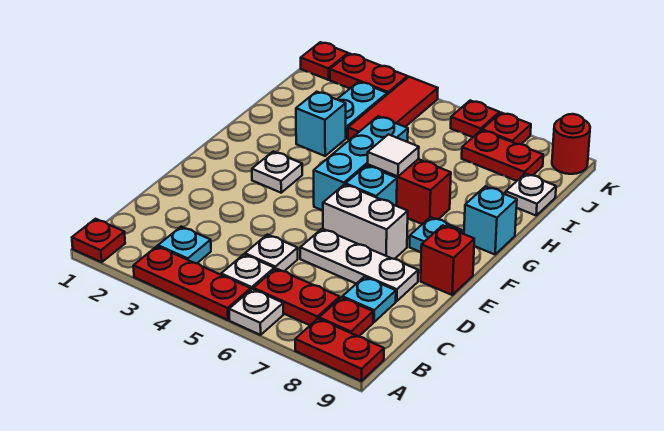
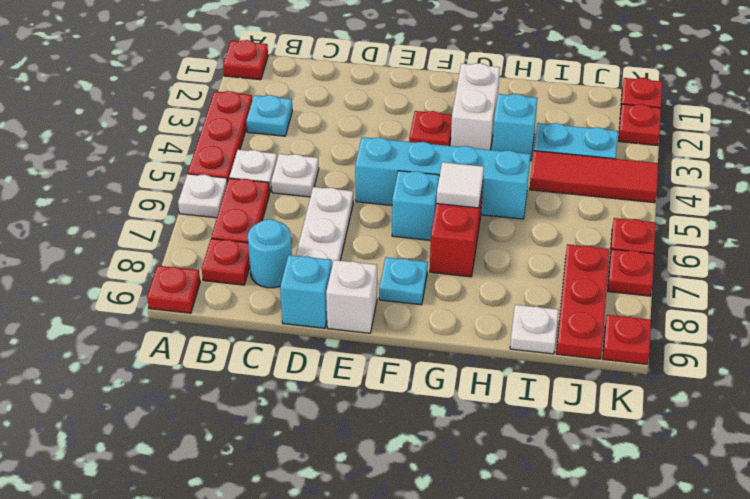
red plate A8:A9 level 1 -> red plate A9 level 1
cyan plate C8 level 1 -> cyan round brick C8 level 1
white brick E6:E7 level 1 -> white brick G2:G3 level 1
red brick E9 level 1 -> white brick E9 level 1
white plate F3 level 1 -> red plate F3 level 1
cyan brick F5:H5 level 1 -> cyan brick E5:H5 level 1
cyan brick G9 level 1 -> cyan brick D9 level 1
red plate J7:J8 level 1 -> red plate J7:J9 level 1
red plate K2:K3 level 1 -> red plate K2 level 1
red round brick K9 level 1 -> red plate K9 level 1

